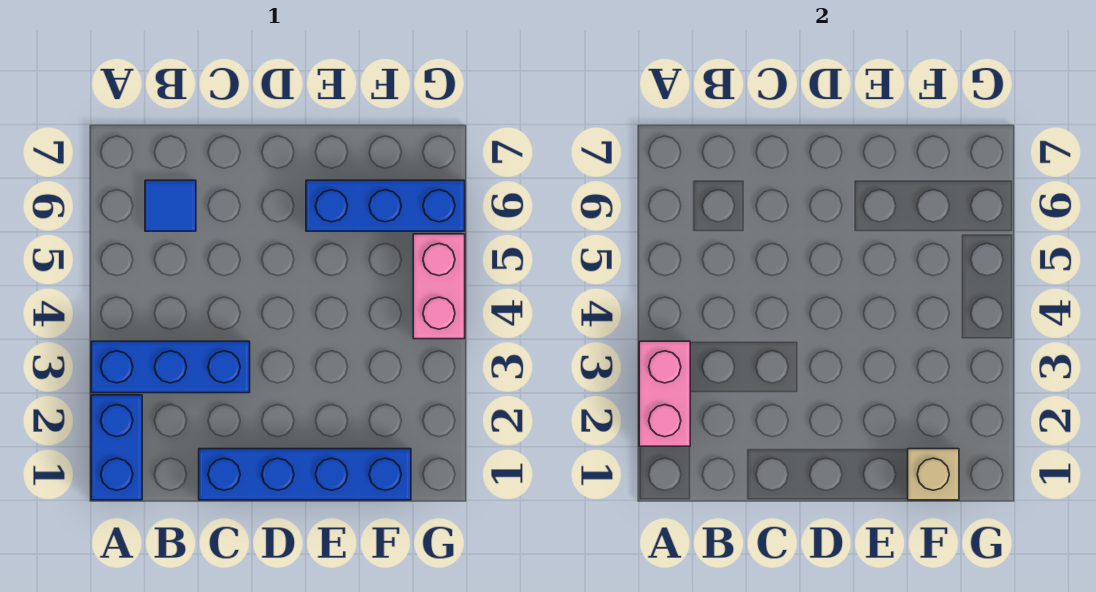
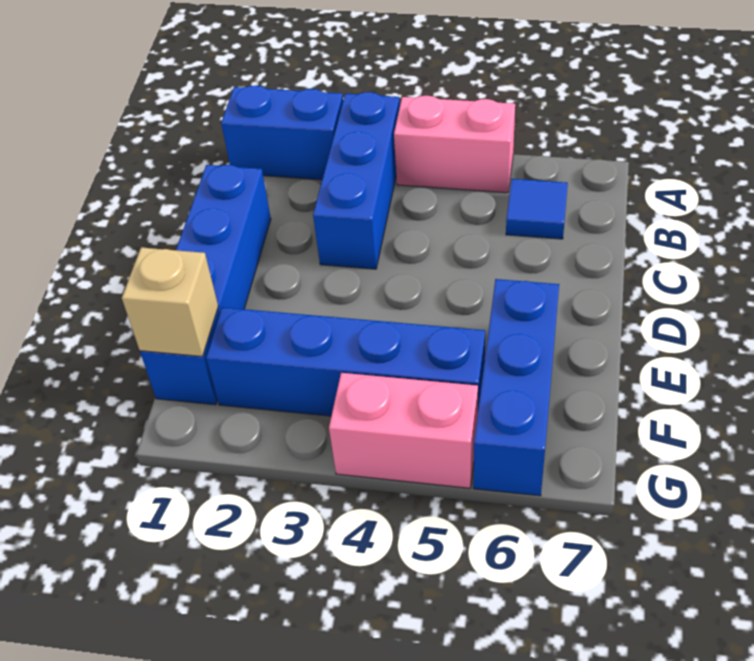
pink brick A2:A3 level 2 -> pink brick A4:A5 level 1
none -> blue brick F2:F5 level 1

